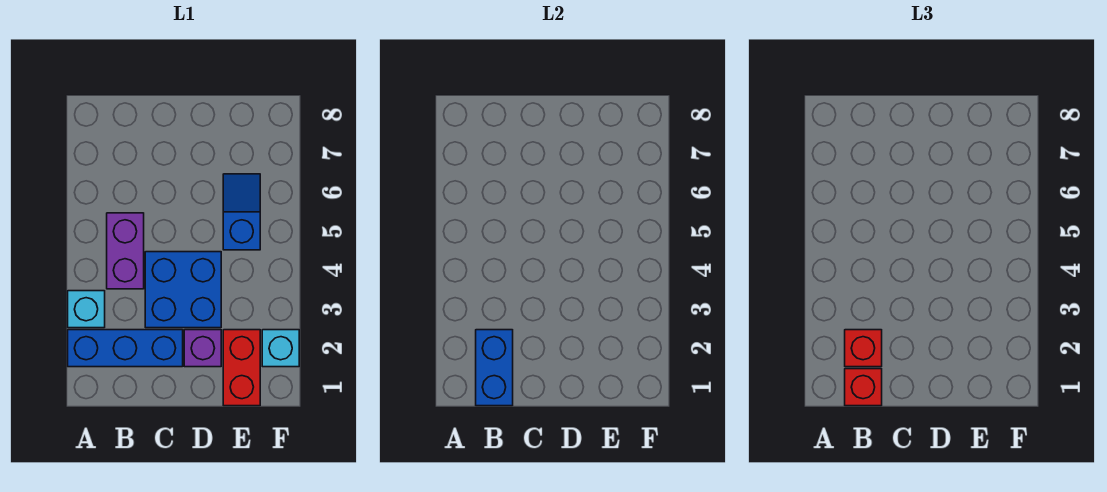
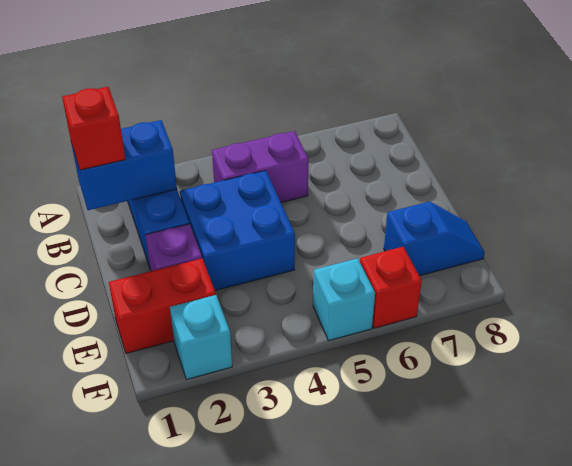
cyan brick A3 level 1 -> cyan brick F5 level 1
red brick B2 level 3 -> red brick F6 level 1
blue slope E5:E6 level 1 top 5 -> blue slope E7:E8 level 1 top 7

